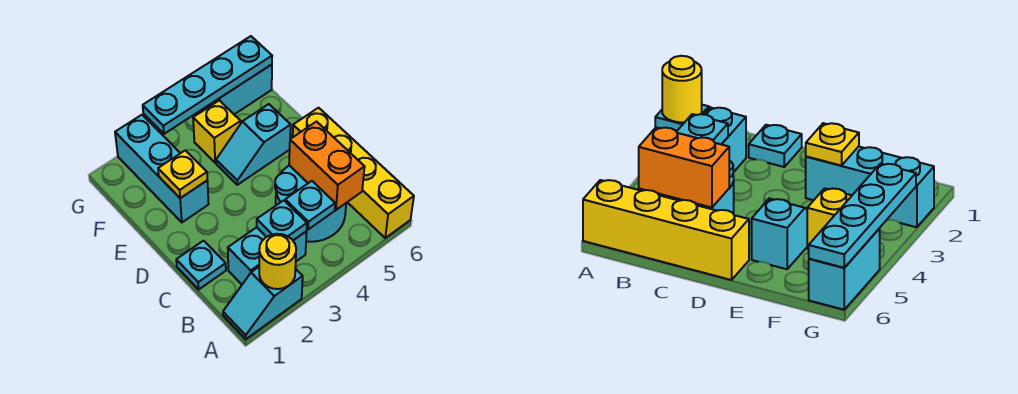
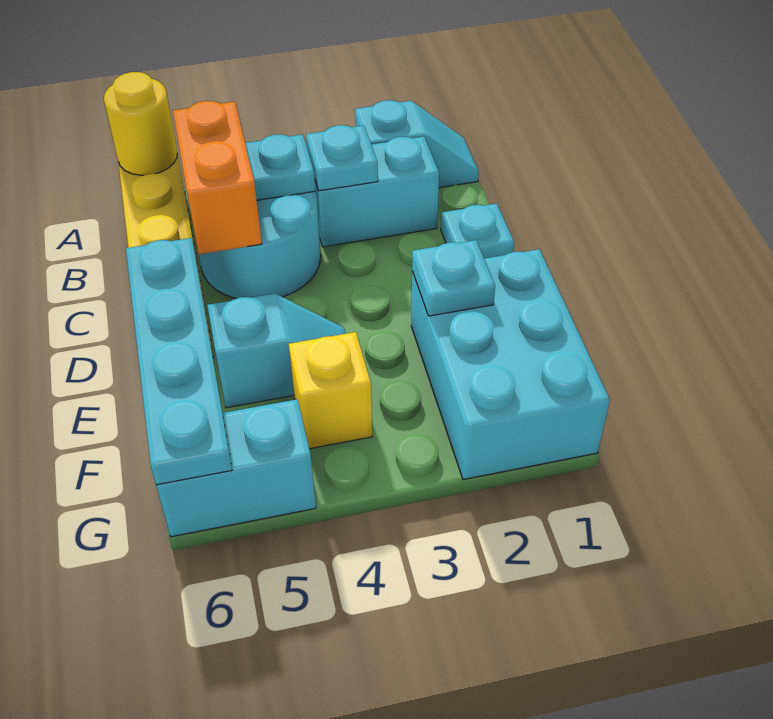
yellow round brick A2 level 2 -> yellow round brick A6 level 2
cyan brick E2:G2 level 1 -> cyan brick E1:G2 level 1
yellow plate E2 level 2 -> cyan plate E2 level 2
cyan plate G3:G6 level 2 -> cyan plate D6:G6 level 2

